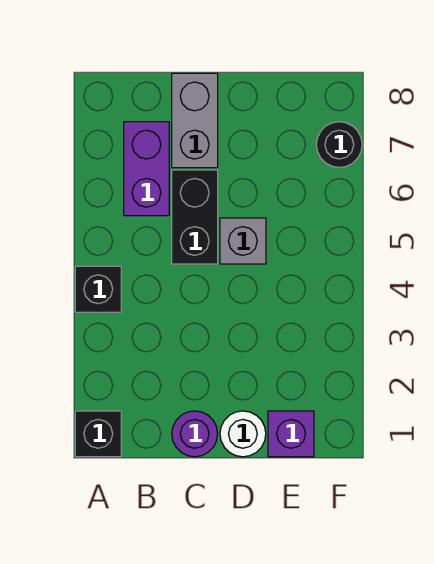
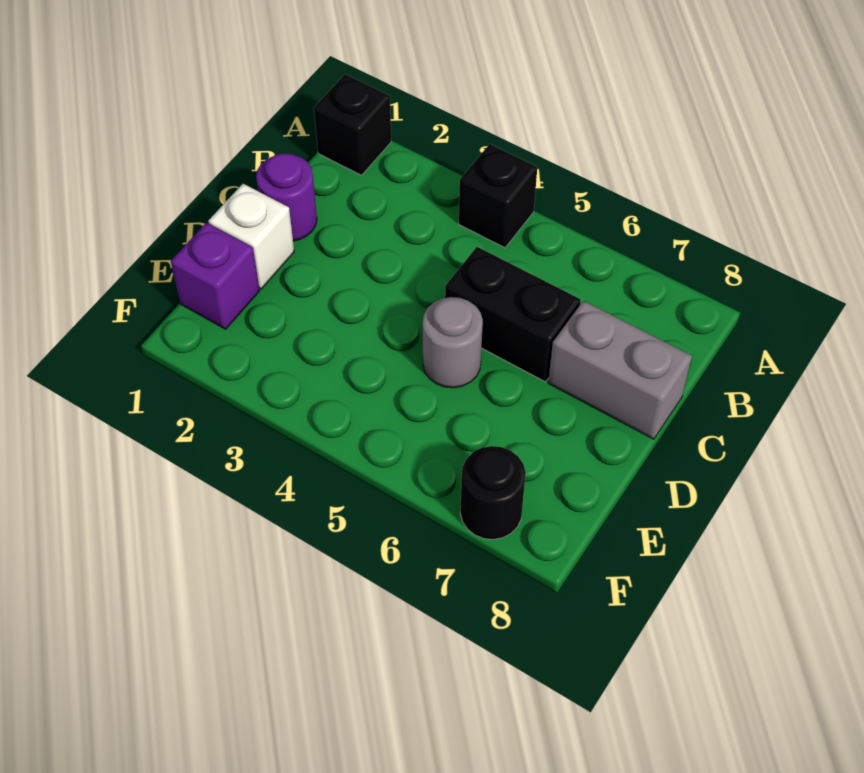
purple brick B6:B7 level 1 -> none
white round brick D1 level 1 -> white brick D1 level 1
grey brick D5 level 1 -> grey round brick D5 level 1

